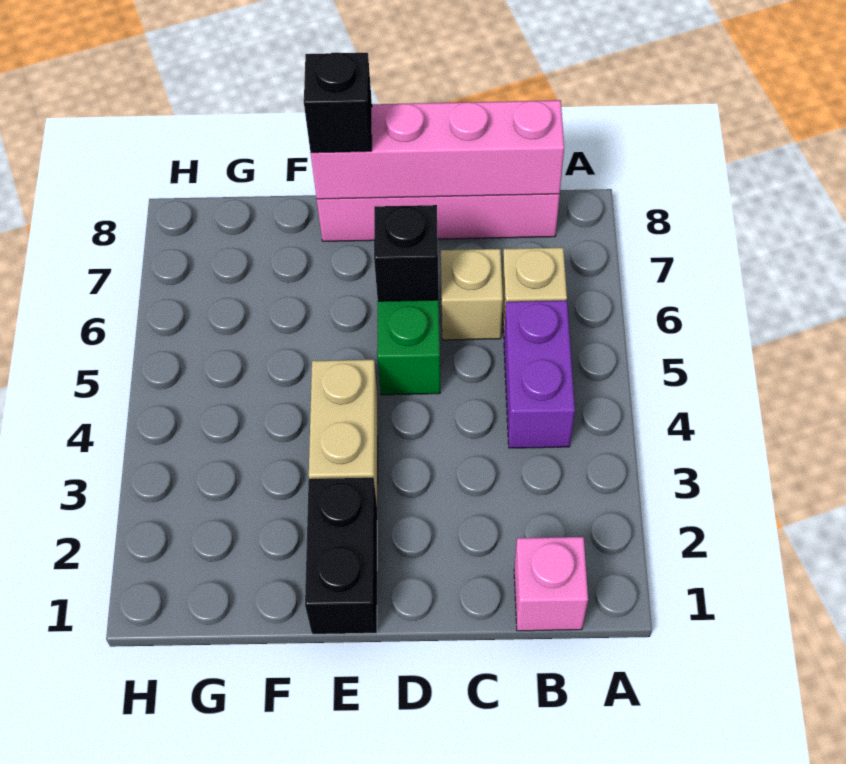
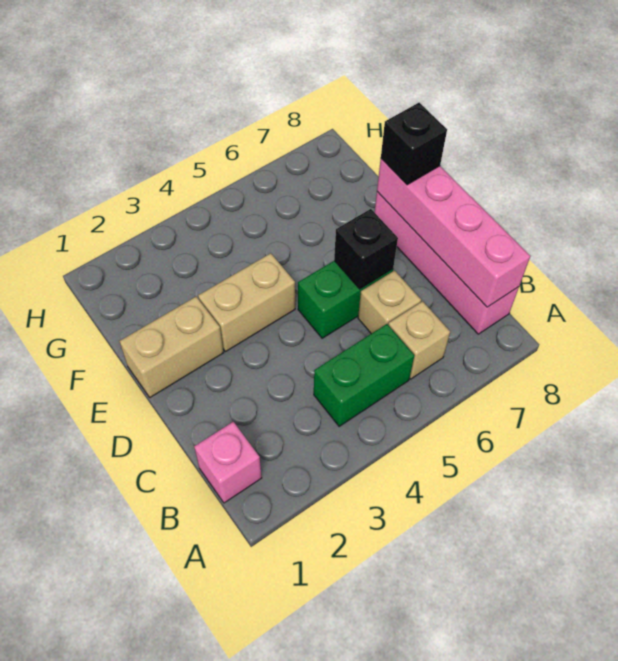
purple brick B4:B5 level 1 -> green brick B4:B5 level 1
black brick E1:E2 level 1 -> tan brick E1:E2 level 1

